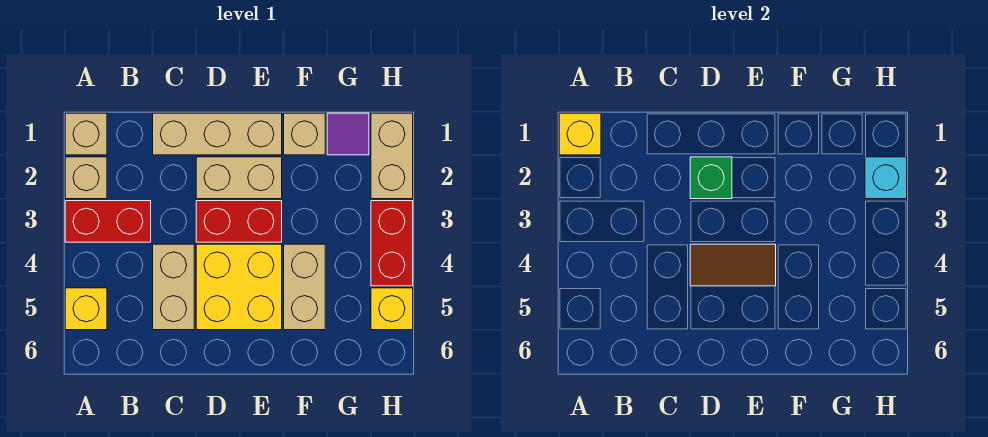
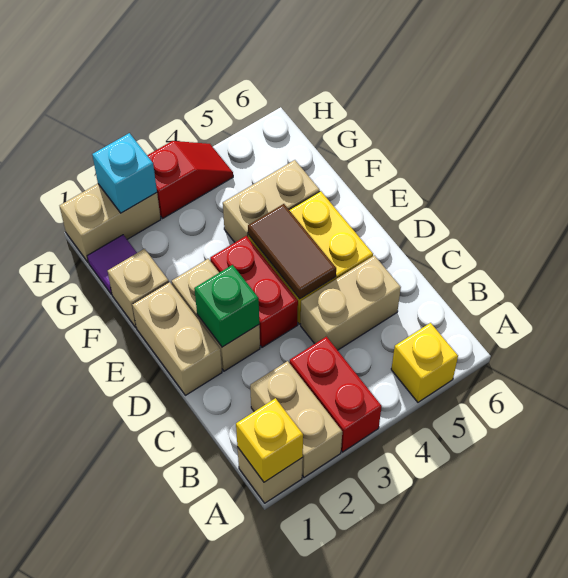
tan brick A2 level 1 -> tan brick A2:B2 level 1
tan brick C1:E1 level 1 -> tan brick D1:E1 level 1
red brick H3:H4 level 1 -> red slope H3:H4 level 1 top 3
yellow brick H5 level 1 -> none

